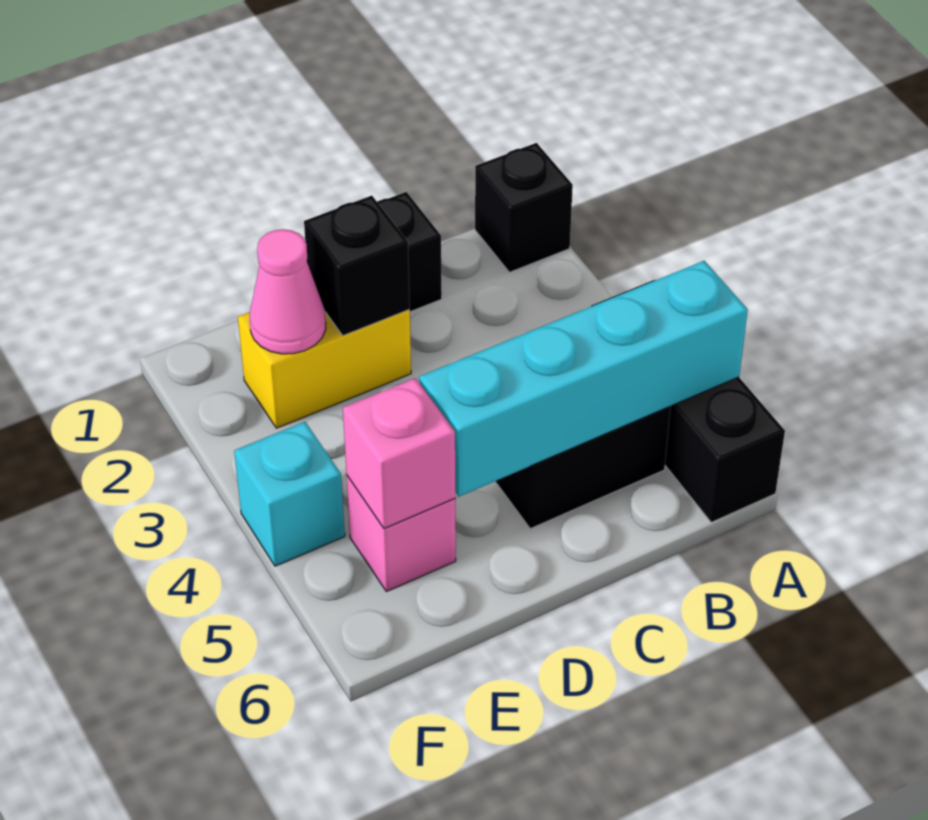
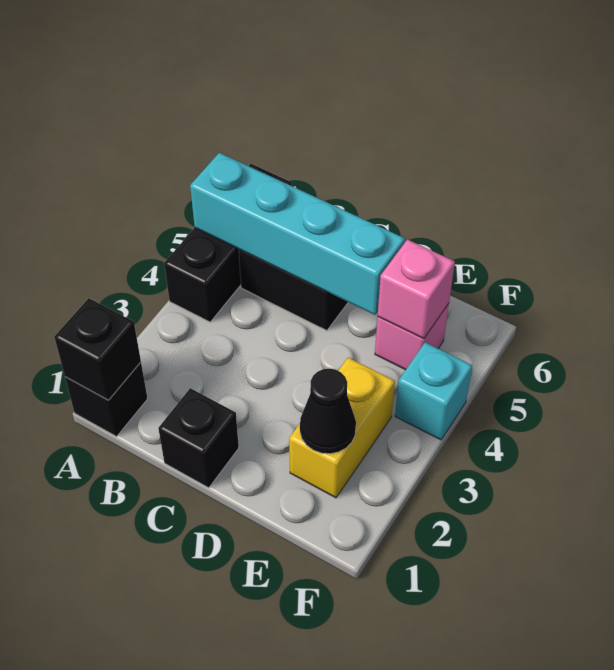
yellow brick D2:E2 level 1 -> yellow brick E2:E3 level 1
black brick D2 level 2 -> black brick A1 level 2
pink cone E2 level 2 -> black cone E2 level 2

